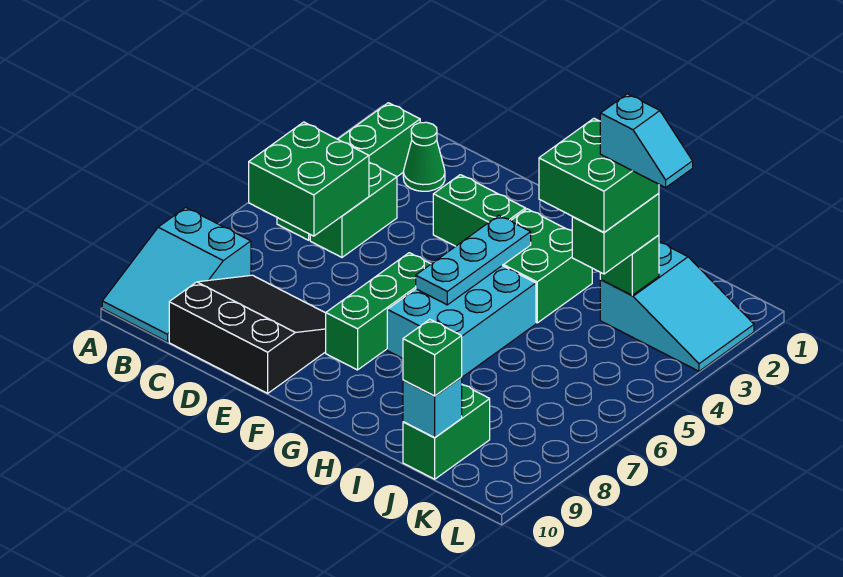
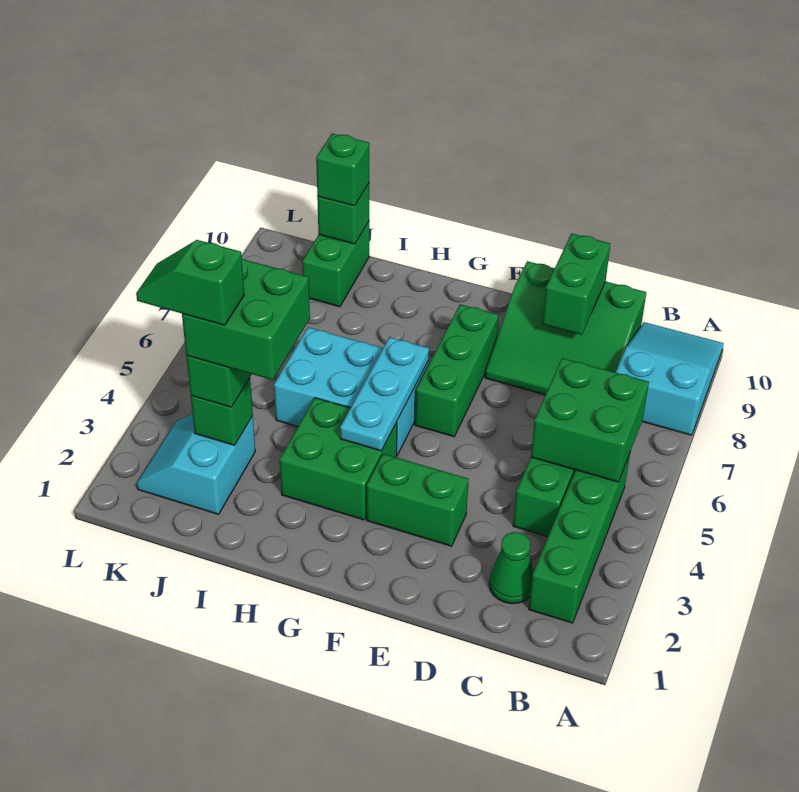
black slope C8:E10 level 1 top 10 -> green slope C8:E10 level 1 top 10
none -> green brick D9:D10 level 2
cyan brick G5:H7 level 1 -> cyan brick G5:I6 level 1
cyan slope J2:L3 level 1 top J -> cyan slope J2:K3 level 1 top J
cyan slope J3:K3 level 5 top J -> green slope J3:K3 level 5 top J
cyan brick J10 level 2 -> green brick J10 level 2

